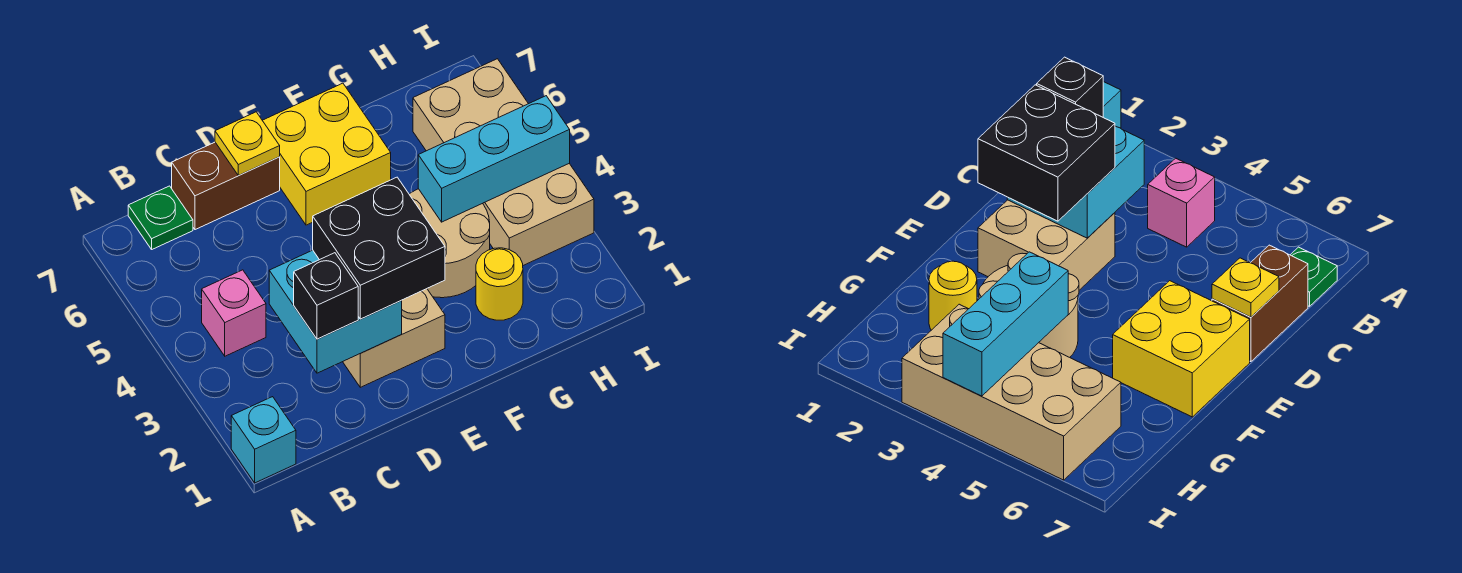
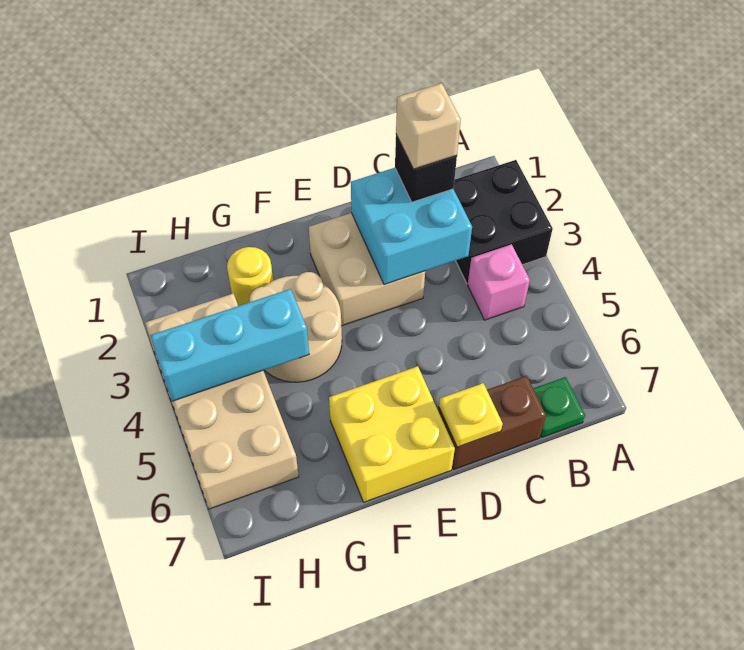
cyan brick A1 level 1 -> none
none -> tan brick C2 level 4
black brick D2:E3 level 3 -> black brick A2:B3 level 1

